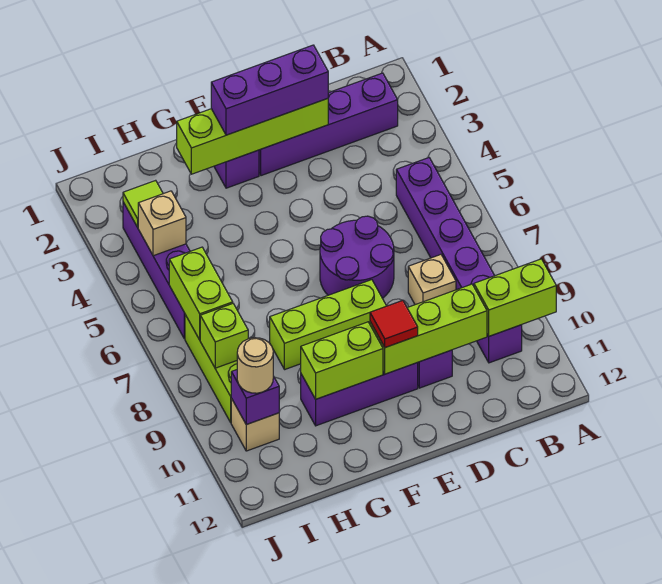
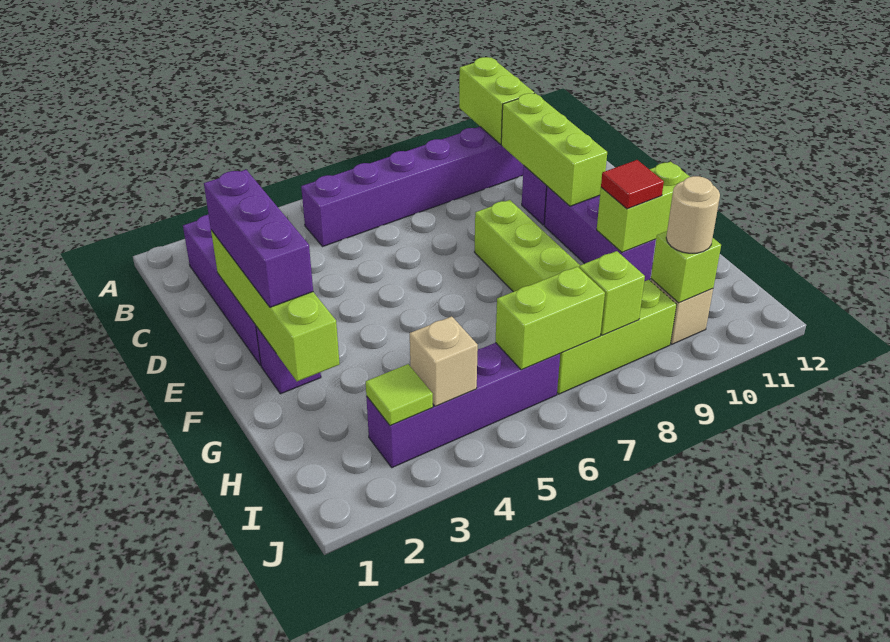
tan brick C8 level 1 -> none
purple round brick D6:E7 level 1 -> none
red tile E10 level 3 -> red tile G10 level 3
lime brick F10:G10 level 2 -> lime brick G10:G11 level 2
purple brick I10 level 2 -> lime brick I10 level 2

